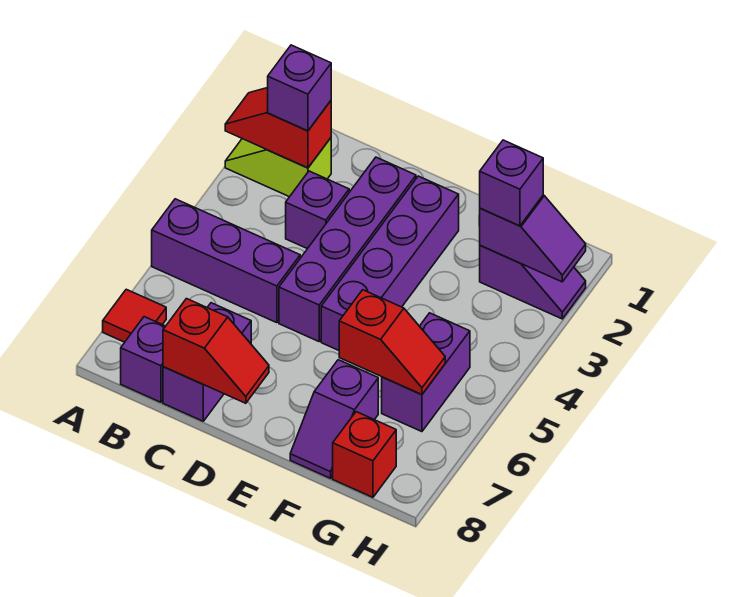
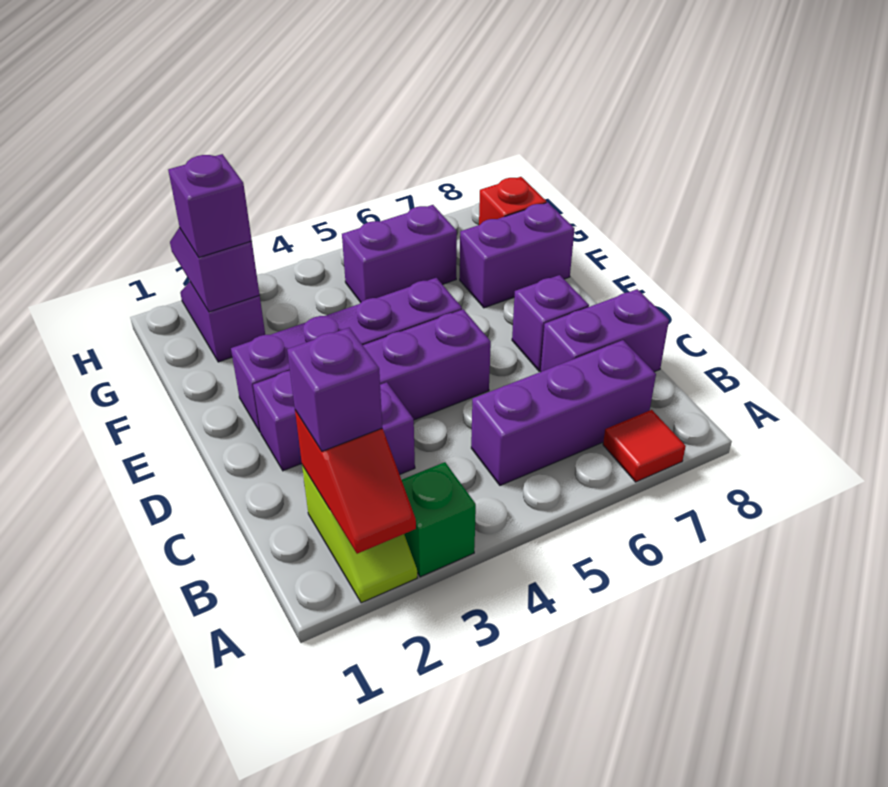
none -> green brick A3 level 1
purple brick A5:C5 level 1 -> purple brick B5:B7 level 1
purple brick B8 level 1 -> purple brick D7 level 1
red slope C8:D8 level 2 top C -> none
red slope F6:G6 level 2 top F -> none
purple slope F7:F8 level 1 top 7 -> purple brick F7:F8 level 1

